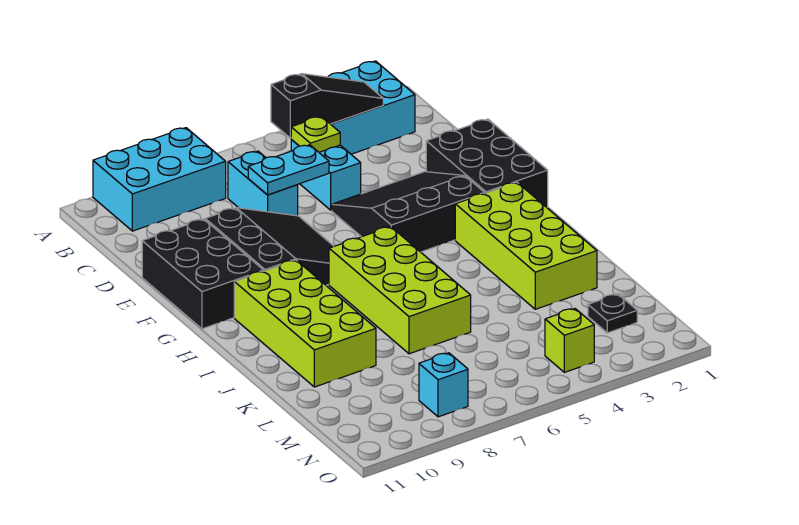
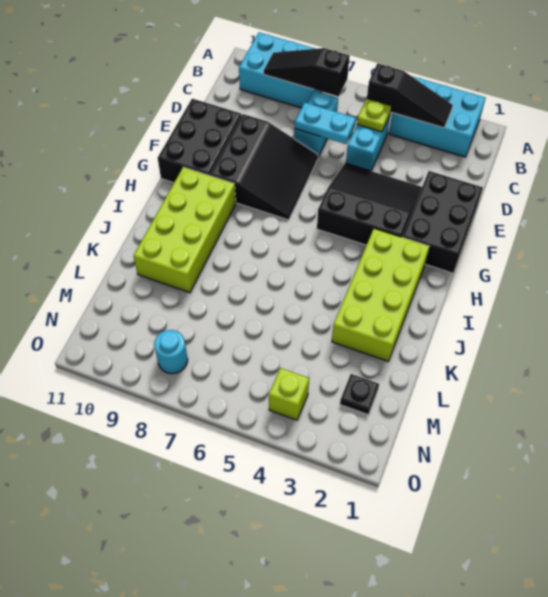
none -> black slope B7:B9 level 2 top 7
lime brick H6:K7 level 1 -> none
cyan brick N8 level 1 -> cyan round brick N8 level 1

